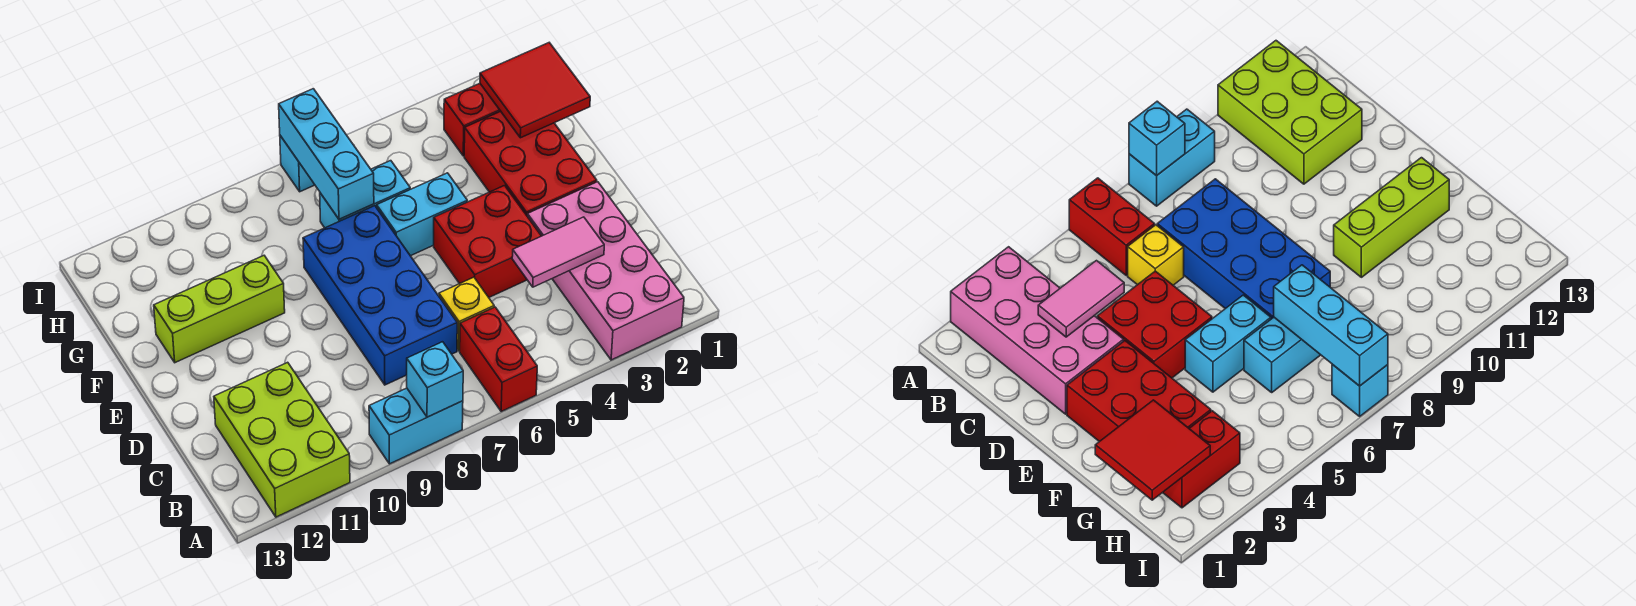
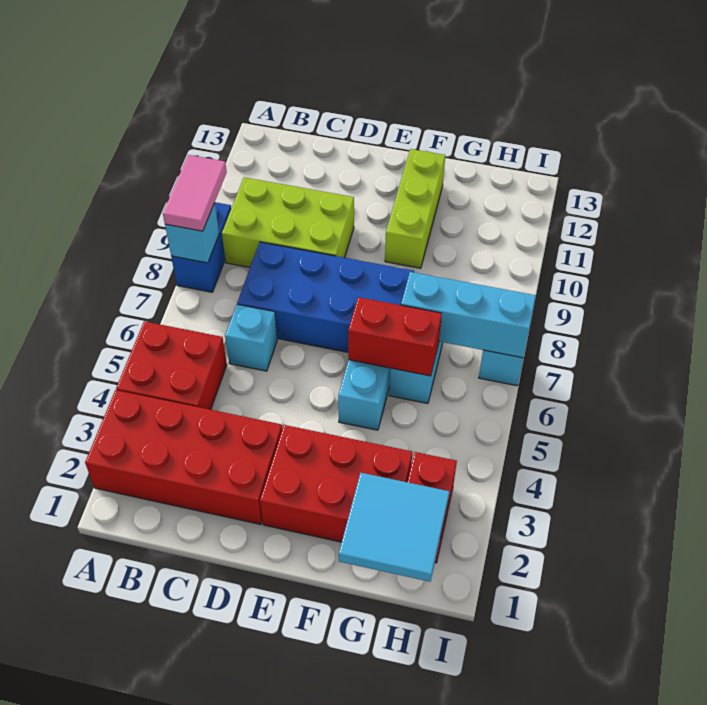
pink brick A2:D3 level 1 -> red brick A2:D3 level 1
red brick A6:B6 level 1 -> red brick F6:G6 level 2
cyan brick A8:A9 level 1 -> blue brick A8:A9 level 1
lime brick A11:C12 level 1 -> lime brick B9:D10 level 1
pink tile C3:C4 level 2 -> pink tile A8:A9 level 3
yellow brick C6 level 1 -> cyan brick C6 level 1
red brick D4:E5 level 1 -> red brick A4:B5 level 1
red tile G1:H2 level 2 -> cyan tile G1:H2 level 2

